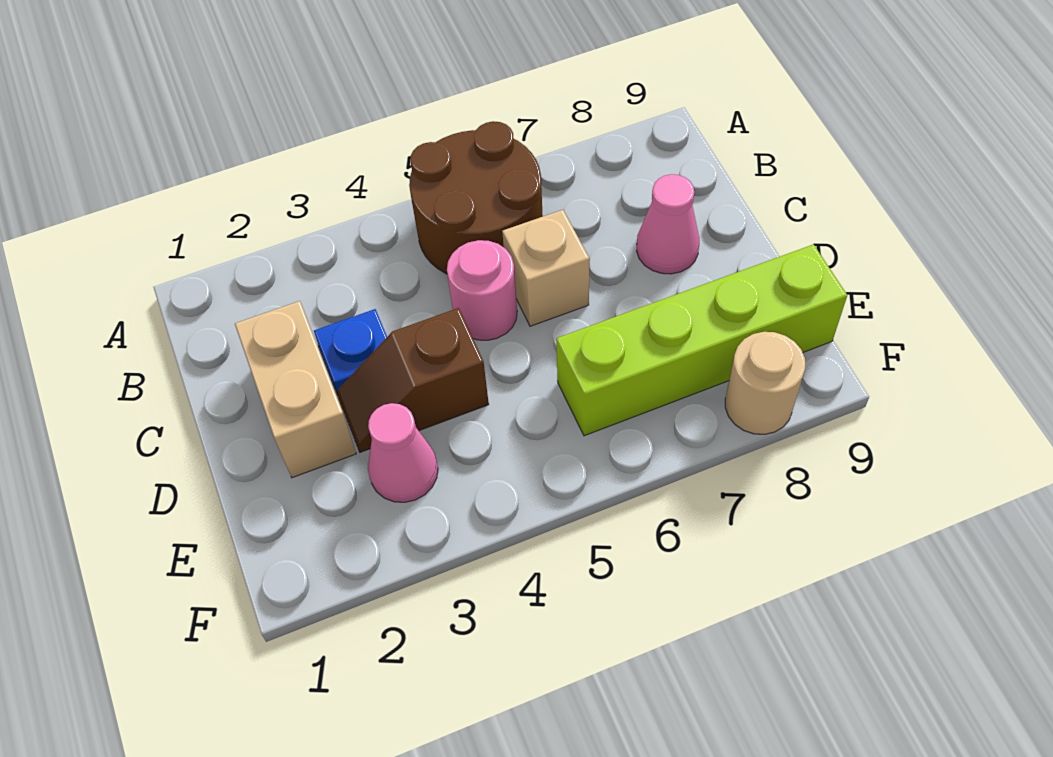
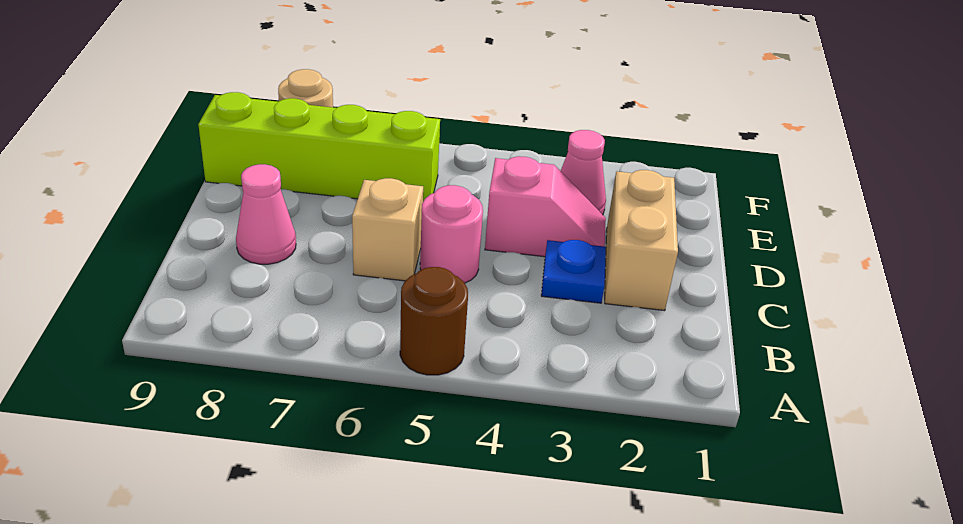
brown round brick A5:B6 level 1 -> brown round brick A5 level 1
brown slope D3:D4 level 1 top 4 -> pink slope D3:D4 level 1 top 4

